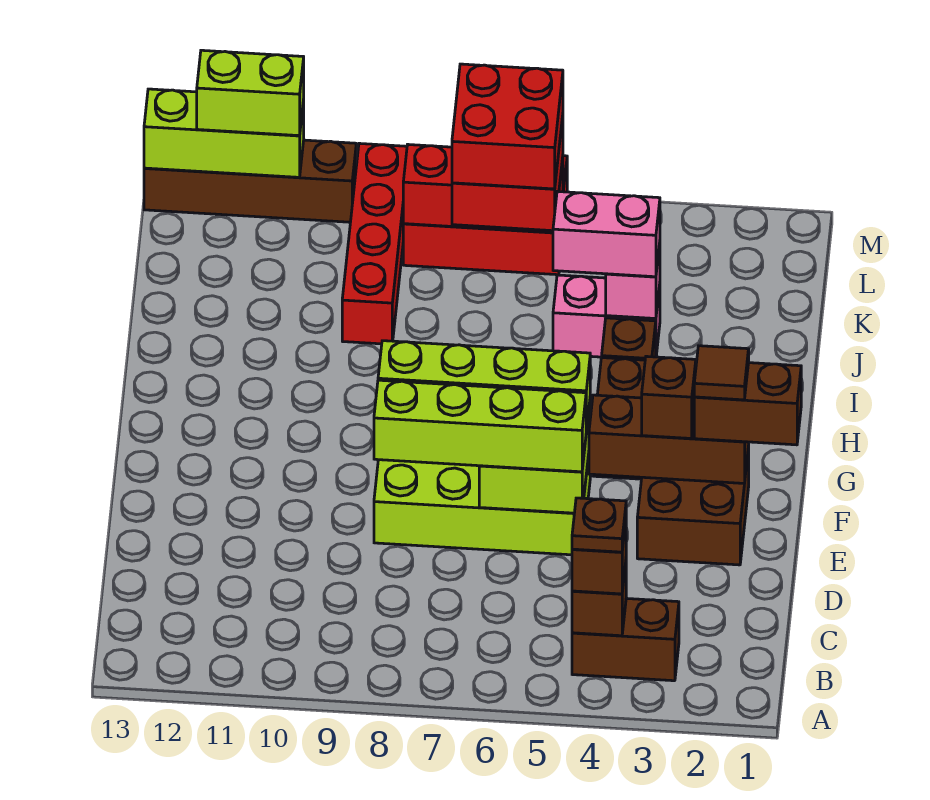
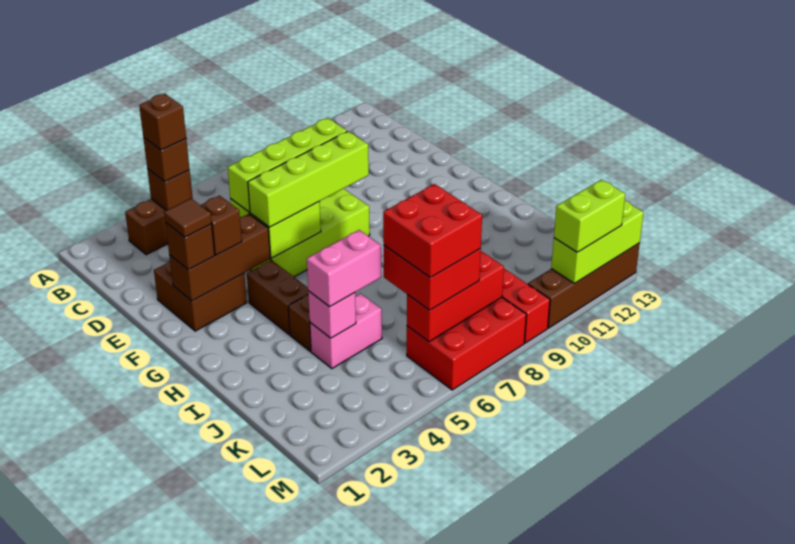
brown plate B4 level 4 -> brown brick B4 level 4
brown brick F1:F2 level 3 -> brown brick F2 level 3

